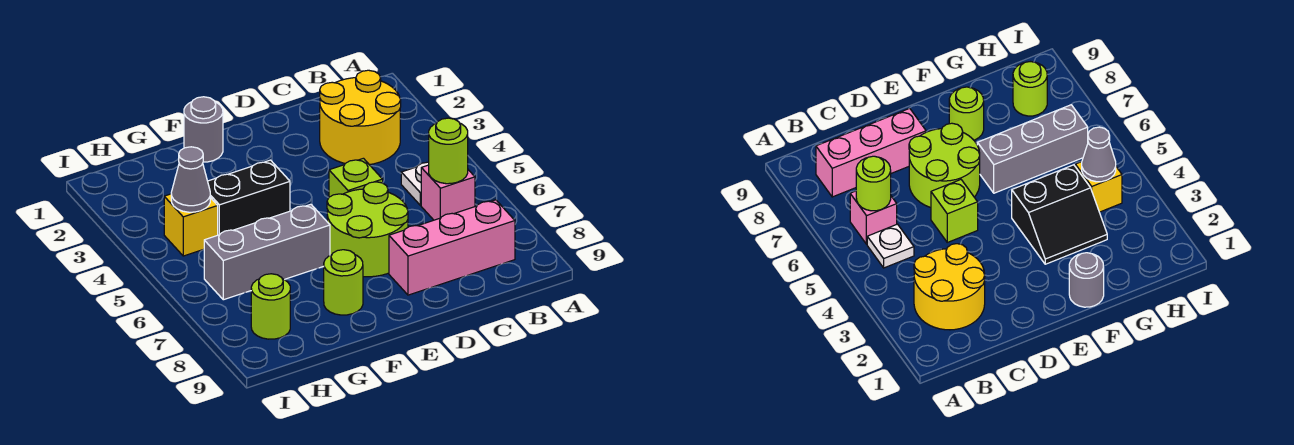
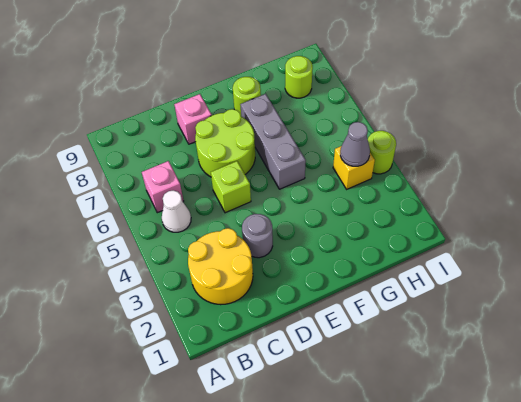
white plate B5 level 1 -> white cone B5 level 1
lime round brick B6 level 2 -> lime round brick I4 level 1
pink brick B8:D8 level 1 -> pink brick D8 level 1
grey round brick F1 level 1 -> grey round brick D3 level 1
black slope F3:G4 level 1 top 4 -> none
grey brick F6:H6 level 1 -> grey brick F5:F7 level 1

